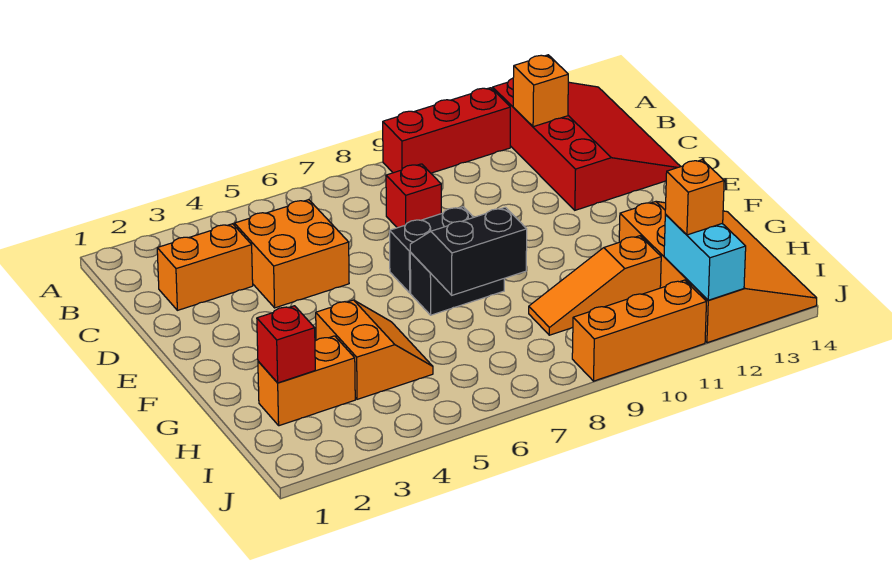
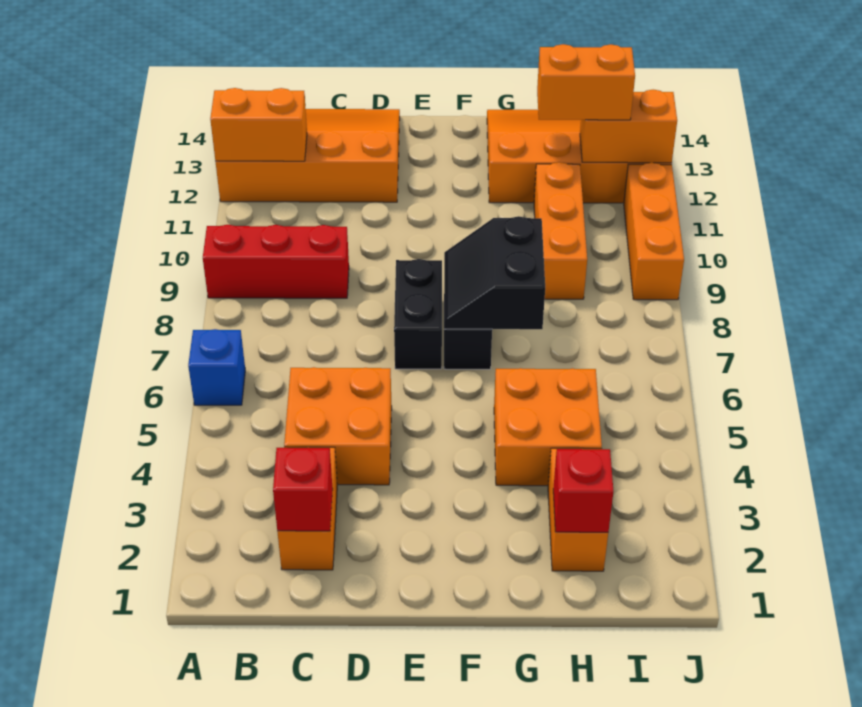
none -> blue brick A6 level 1
red brick A9:A11 level 1 -> red brick A9:C9 level 1
red slope A12:D14 level 1 top 12 -> orange slope A12:D14 level 1 top 12
orange brick B12 level 2 -> orange brick A12:B12 level 2
red brick C8 level 1 -> red brick C2 level 2
orange slope G4:H5 level 1 top 4 -> orange brick G4:H5 level 1
orange slope H9:H11 level 1 top 11 -> orange brick H9:H11 level 1
cyan brick I12:J12 level 2 -> orange brick I12:J12 level 2
orange brick I12 level 3 -> orange brick H12:I12 level 3

